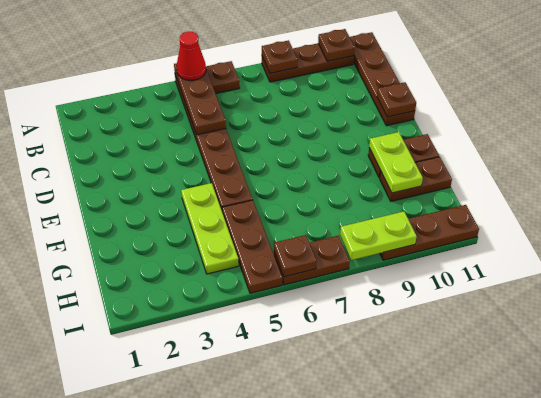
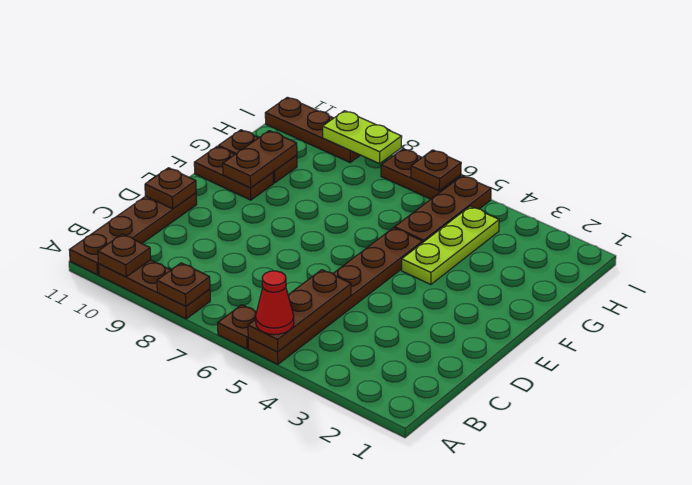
lime plate F10:G10 level 2 -> brown plate F10:G10 level 2

